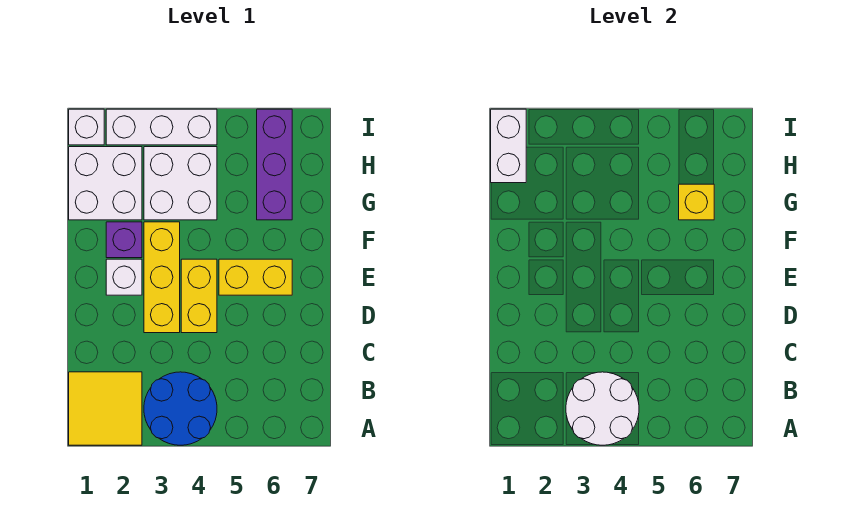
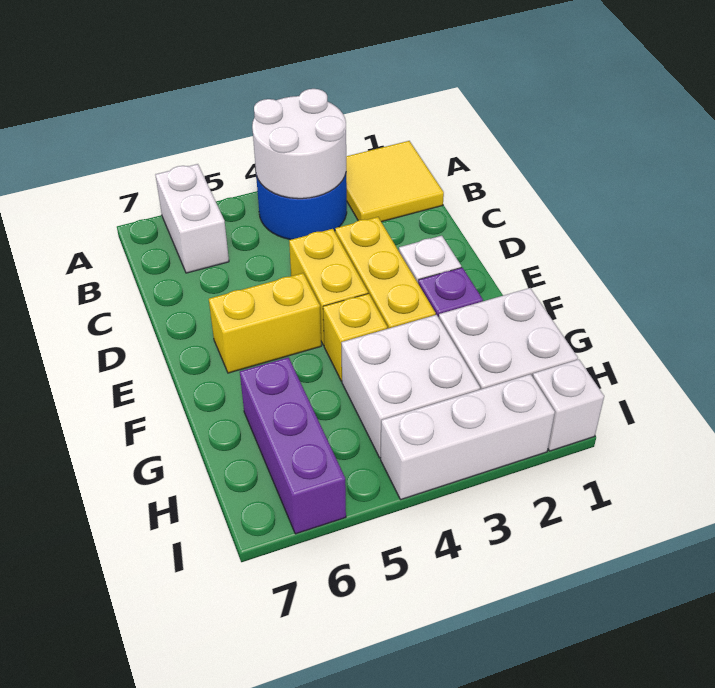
yellow brick G6 level 2 -> yellow brick F4 level 1
white brick H1:I1 level 2 -> white brick A6:B6 level 1

